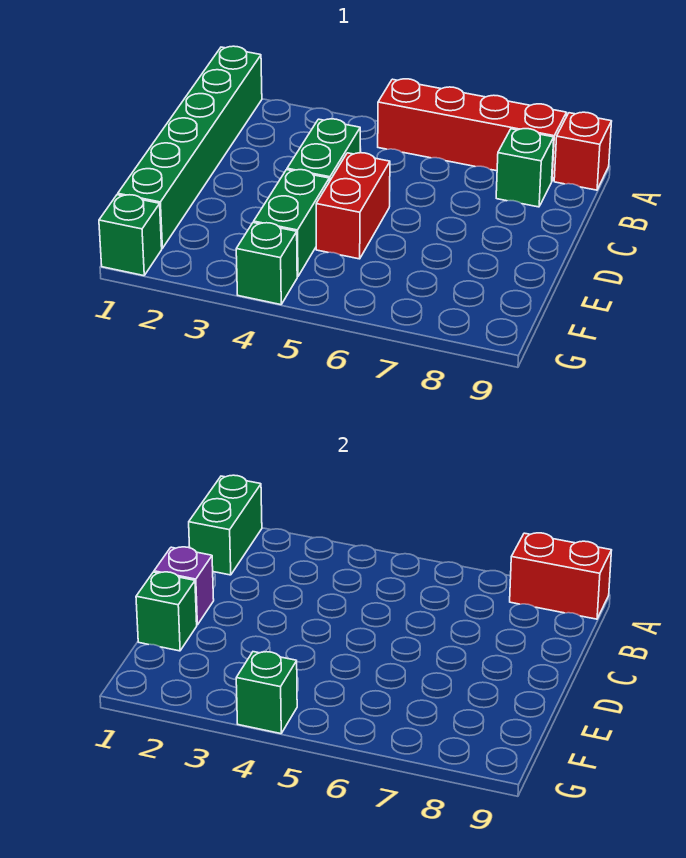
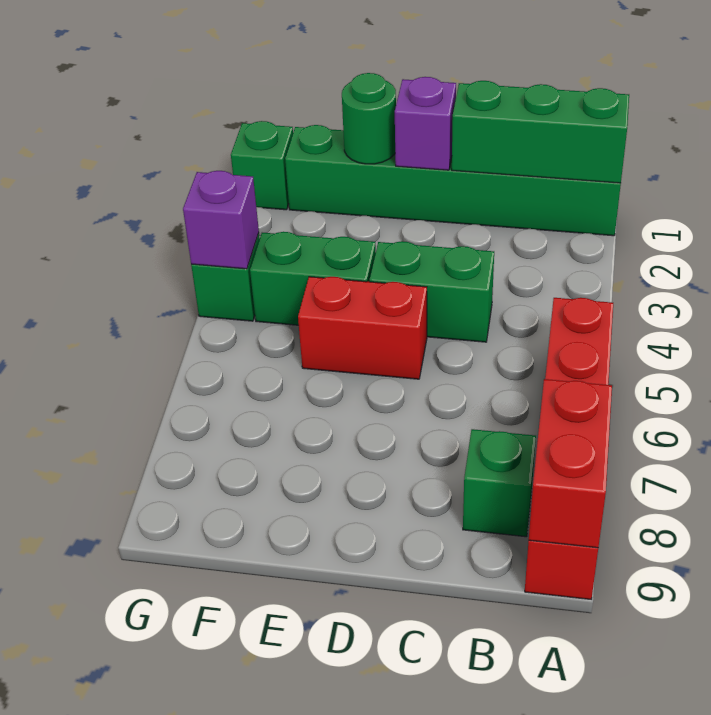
green brick A1:B1 level 2 -> green brick A1:C1 level 2
green brick E1 level 2 -> green round brick E1 level 2
green brick G4 level 2 -> purple brick G4 level 2

